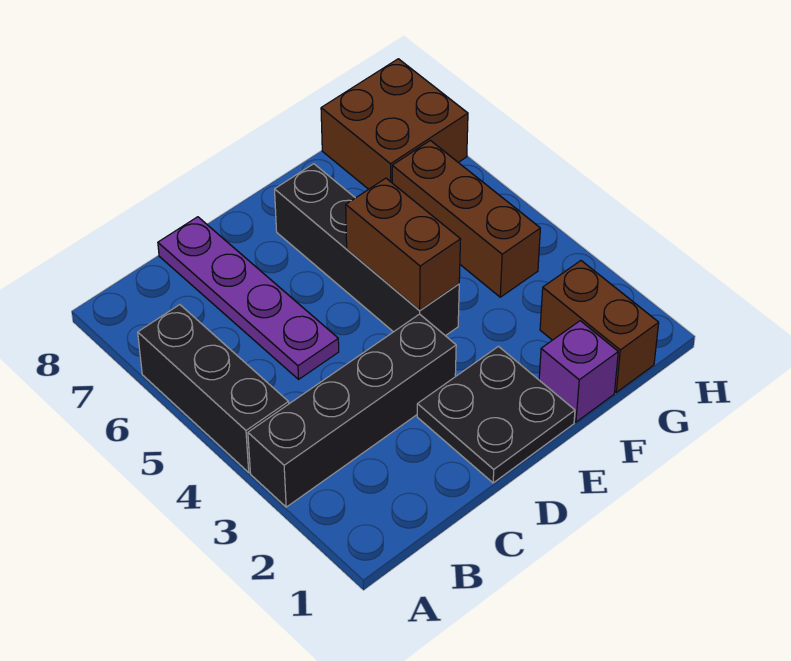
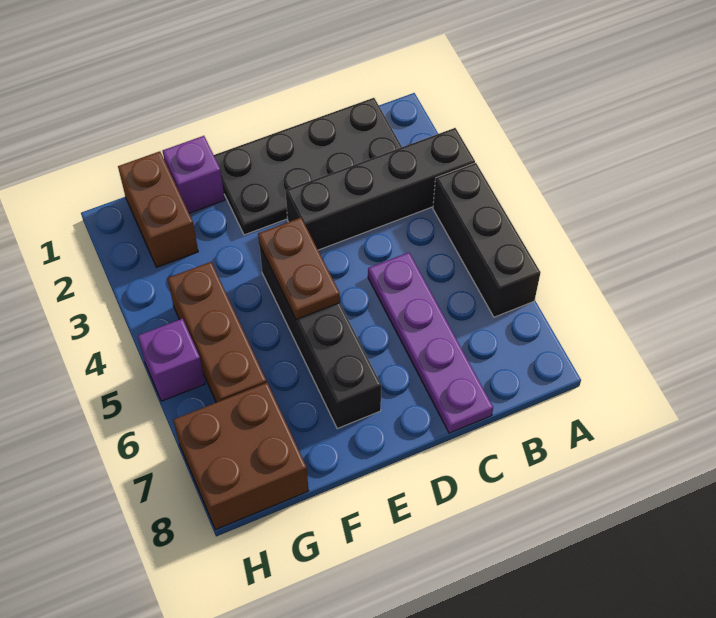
black plate D1:E2 level 1 -> black plate B1:E2 level 1
brown brick E4:E5 level 2 -> brown plate E4:E5 level 2
none -> purple brick H5 level 1

